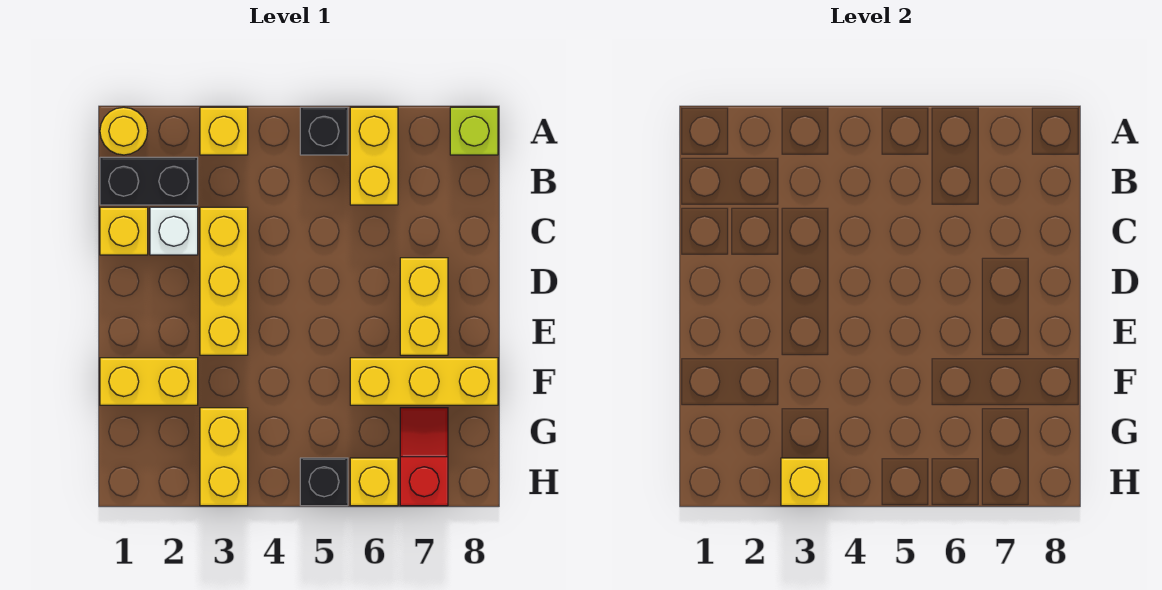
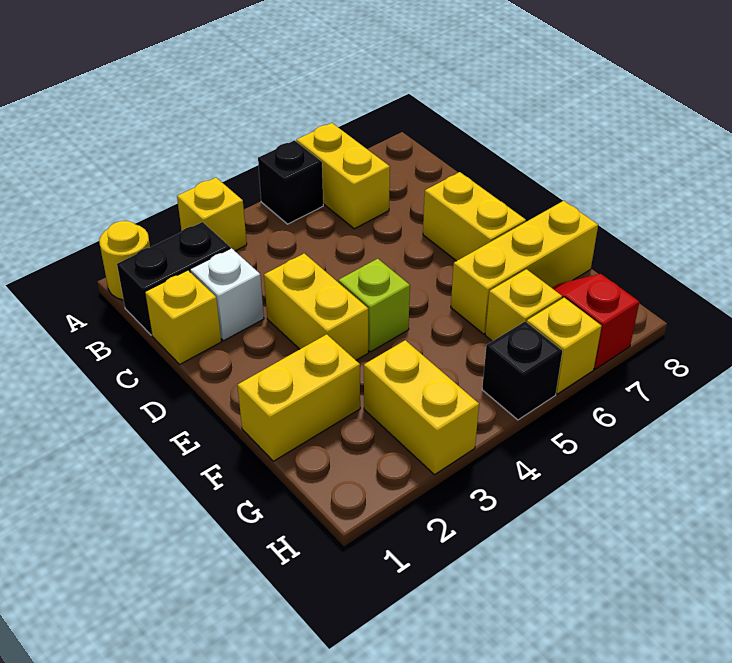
lime brick A8 level 1 -> lime brick E4 level 1
yellow brick C3:E3 level 1 -> yellow brick D3:E3 level 1
yellow brick H3 level 2 -> yellow brick G6 level 1

